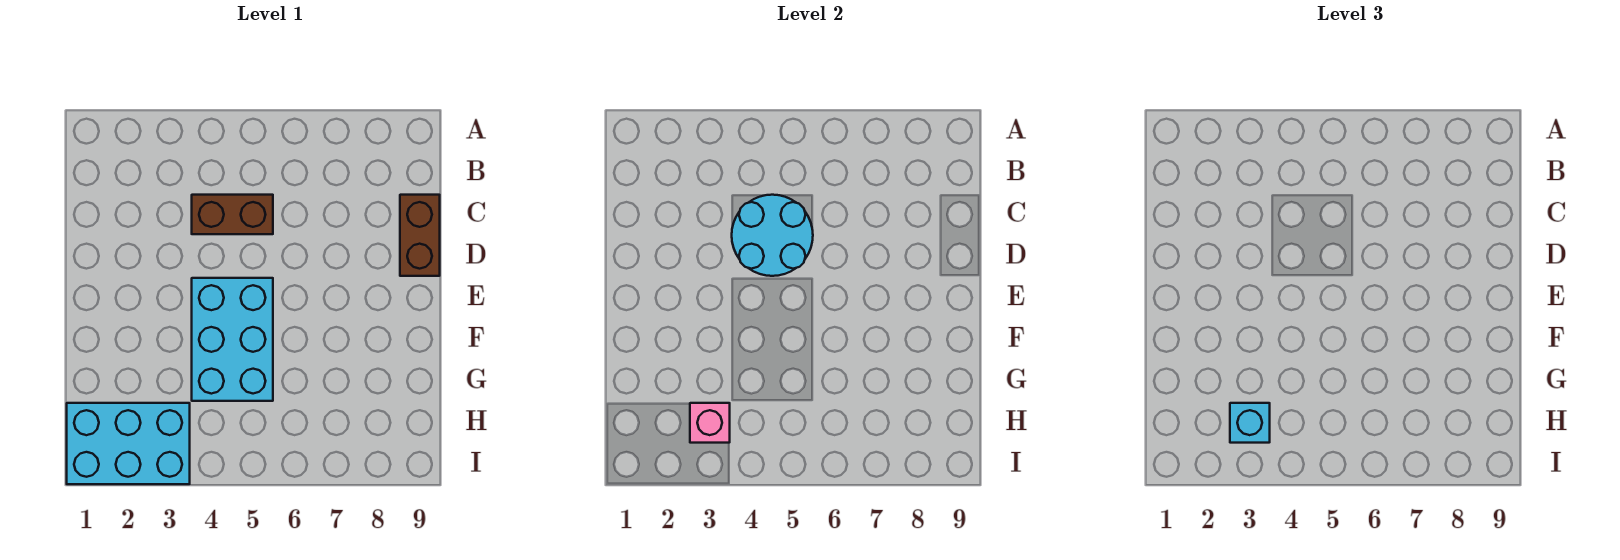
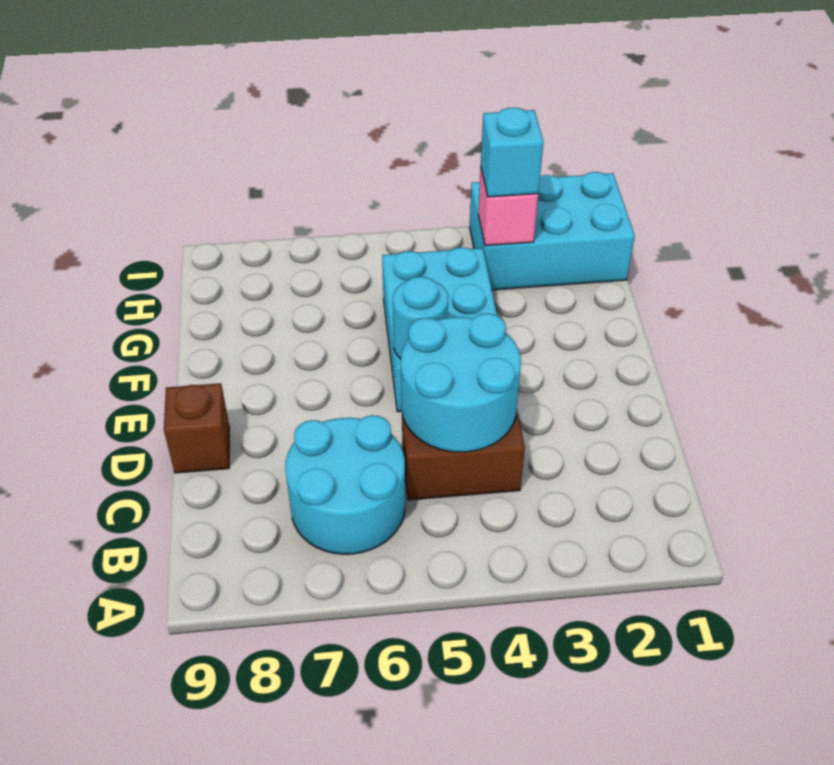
none -> cyan round brick B6:C7 level 1
brown brick C9:D9 level 1 -> brown brick D9 level 1
none -> cyan round brick E5 level 2

